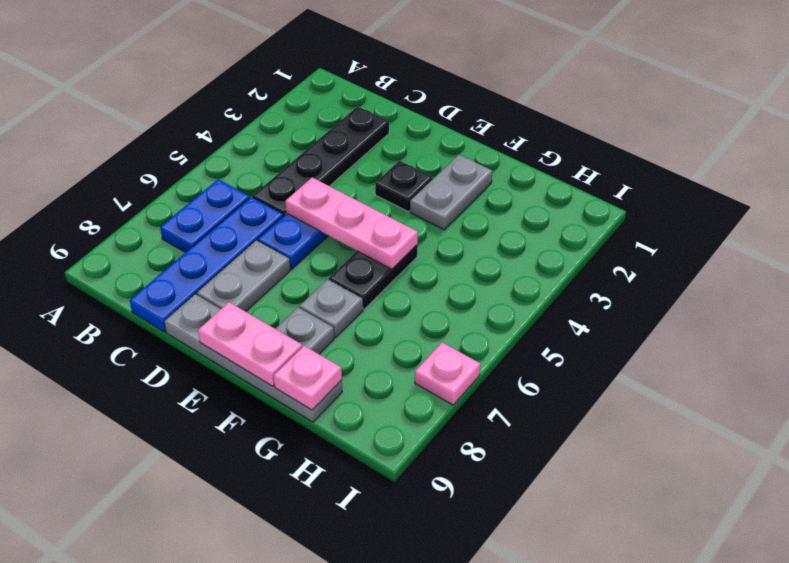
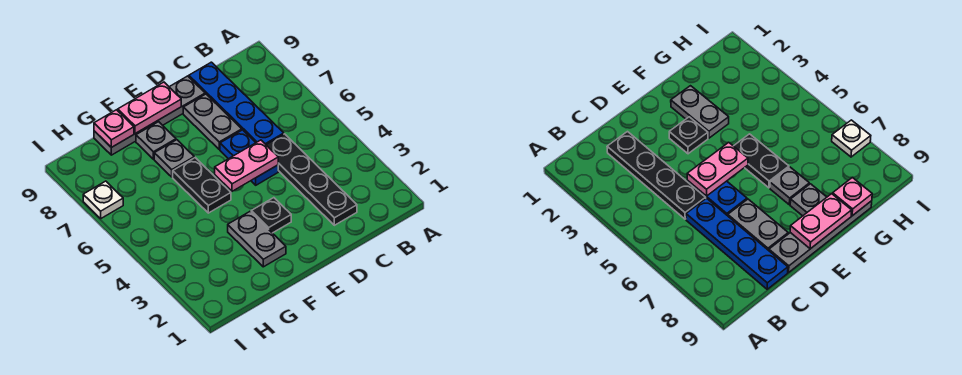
blue plate B6:B7 level 1 -> none
pink plate D5:F5 level 2 -> pink plate D5:E5 level 2
pink plate I7 level 1 -> white plate I7 level 1

